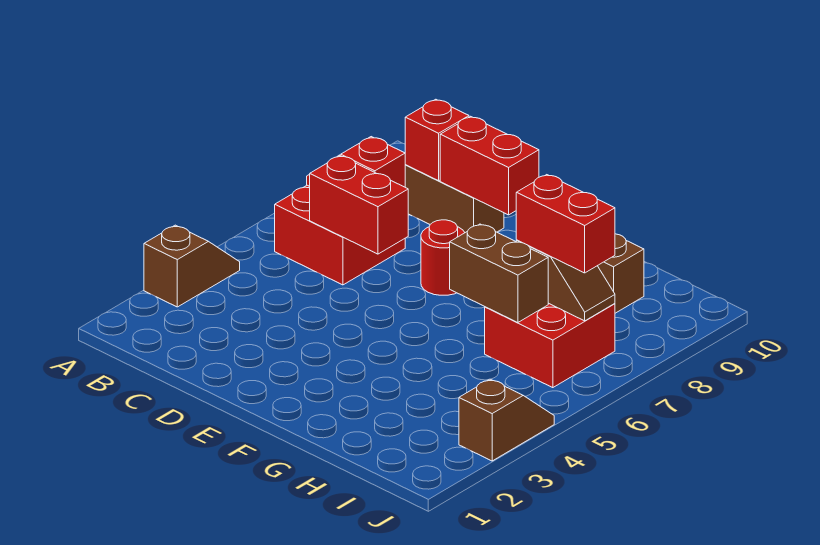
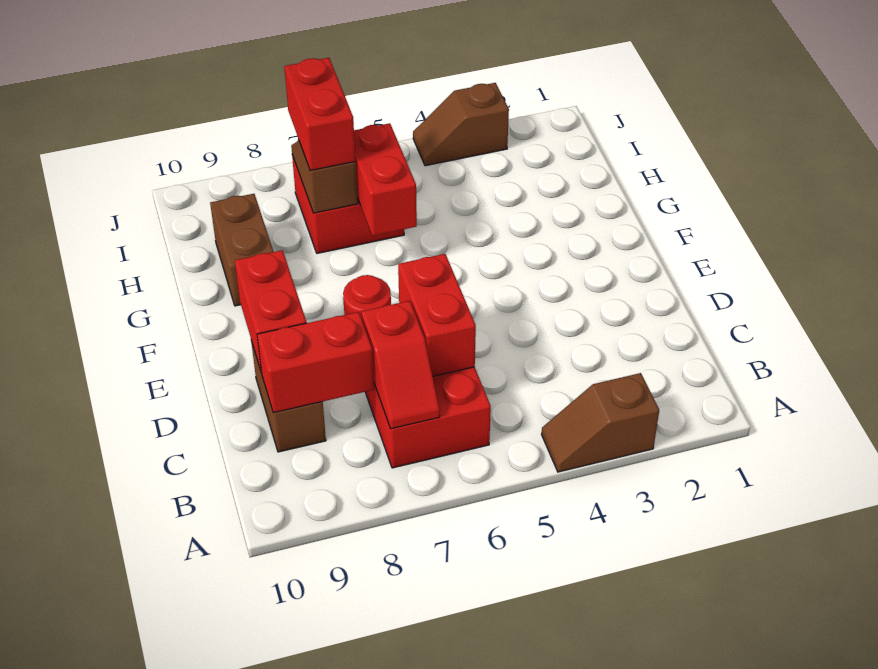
red brick C9 level 2 -> red brick C8:C9 level 2
brown brick G6:H6 level 2 -> red brick G6:H6 level 2

